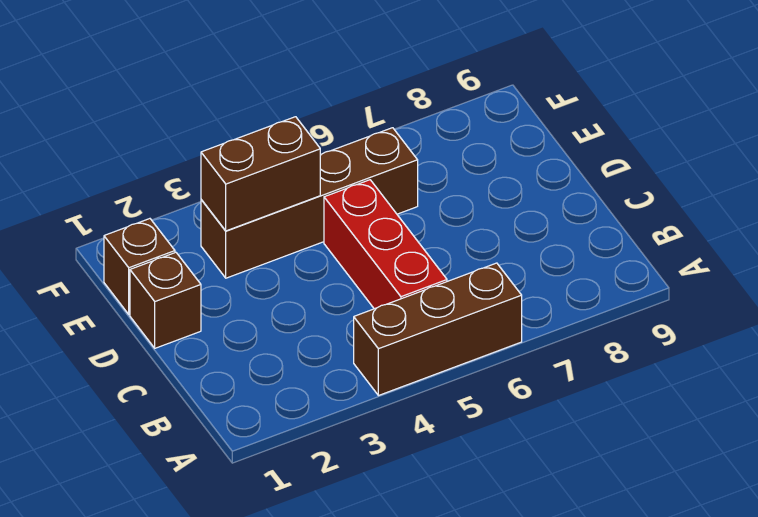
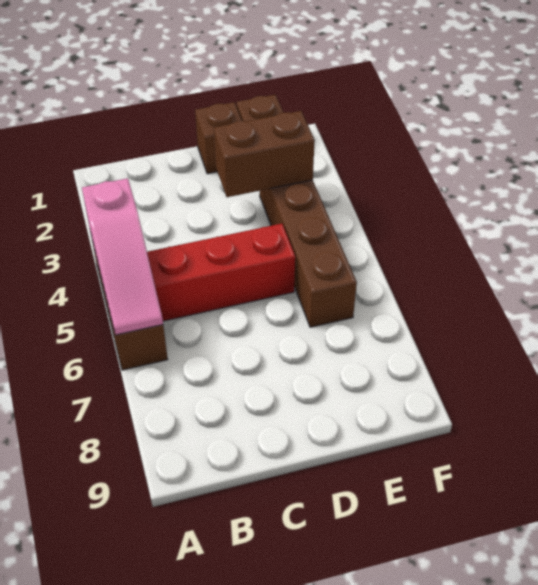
none -> pink slope A4:A6 level 2 top 4
brown brick E3:E4 level 2 -> brown brick D3:E3 level 2

